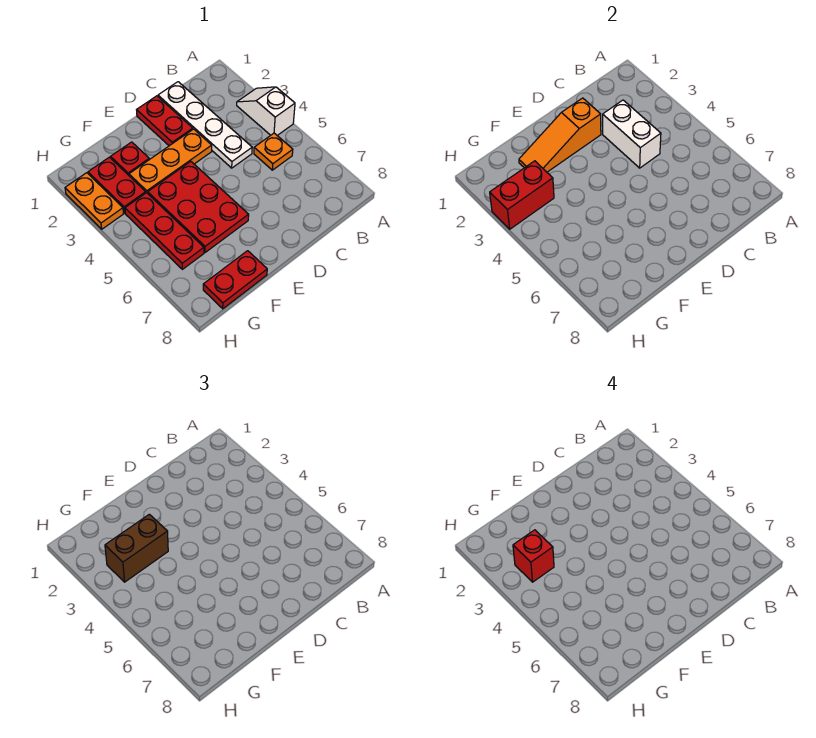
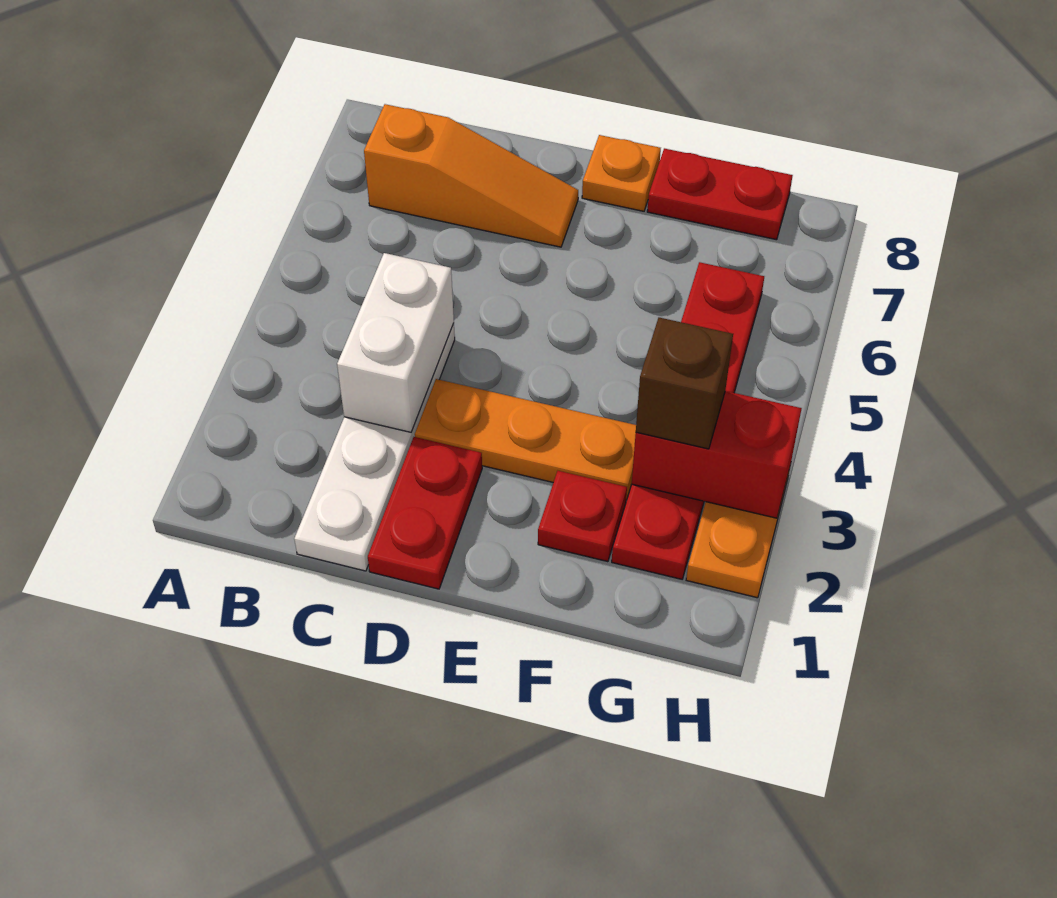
white slope A3:A4 level 1 top 4 -> none
orange plate B5 level 1 -> orange plate E8 level 1
orange slope D2:F2 level 2 top D -> orange slope B7:D7 level 1 top B
red plate E4:F6 level 1 -> none
brown brick F3:G3 level 3 -> brown brick G3 level 3
red brick G3 level 4 -> none

